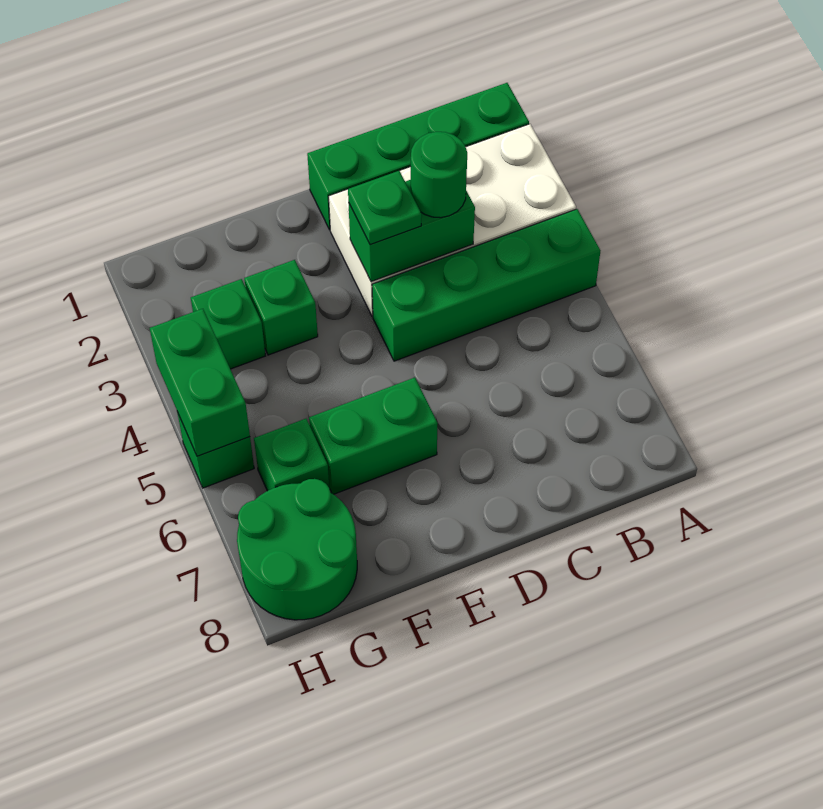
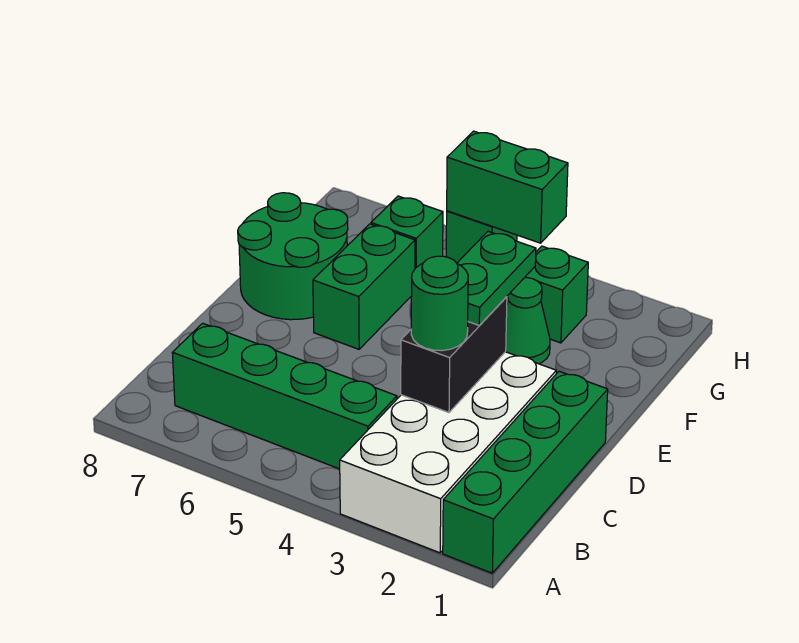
green brick A4:D4 level 1 -> green brick B4:B7 level 1
green brick C3:D3 level 2 -> black brick C3:D3 level 2
green plate D3 level 3 -> green plate D3:E3 level 3
green brick F3 level 1 -> green cone F3 level 1
green round brick G7:H8 level 1 -> green round brick E7:F8 level 1

